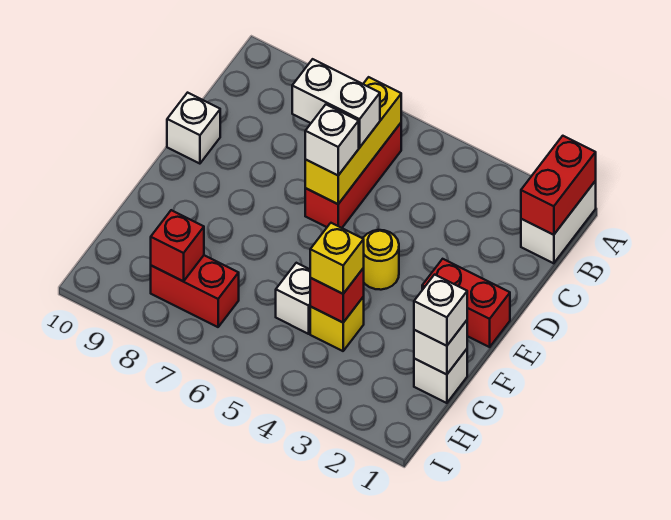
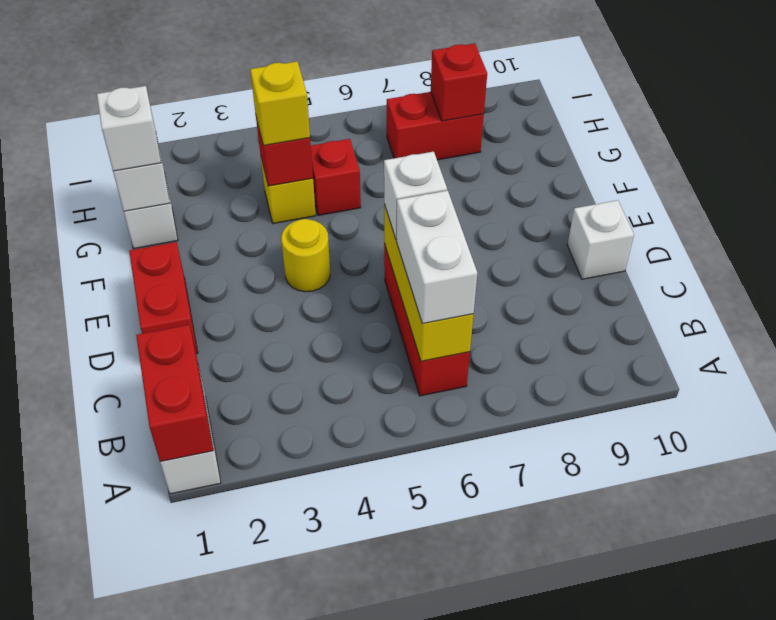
white brick C6:C7 level 3 -> white brick B6:C6 level 3
red brick E1:E2 level 1 -> red brick D1:E1 level 1
white brick G5 level 1 -> red brick G5 level 1

